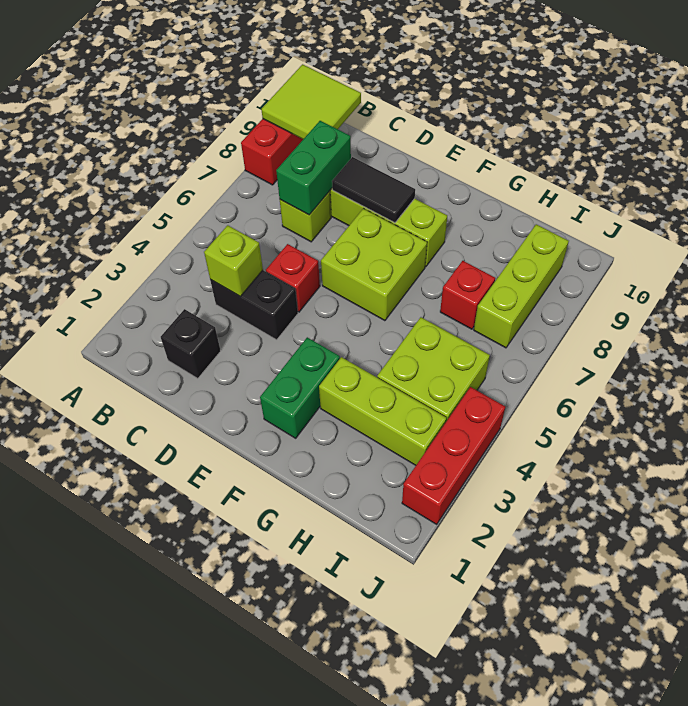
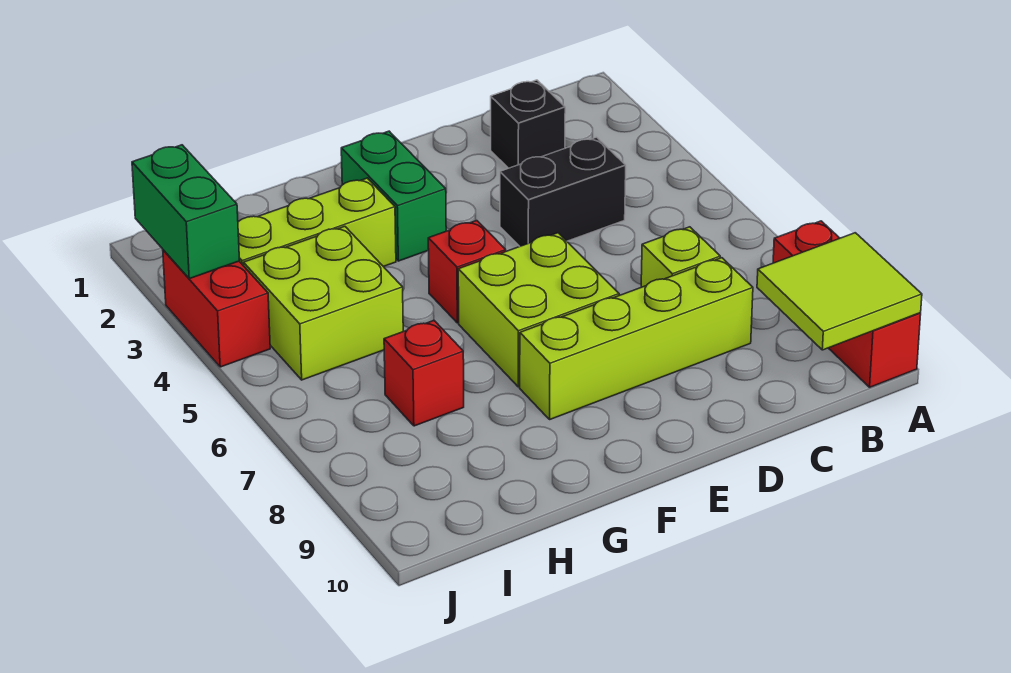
lime brick C4 level 2 -> none
green brick C7:C8 level 2 -> green brick J2:J3 level 2
red brick D5 level 1 -> red brick F5 level 1
black tile D8:E8 level 2 -> none
lime brick I7:I9 level 1 -> none
red brick J2:J4 level 1 -> red brick J3:J4 level 1

